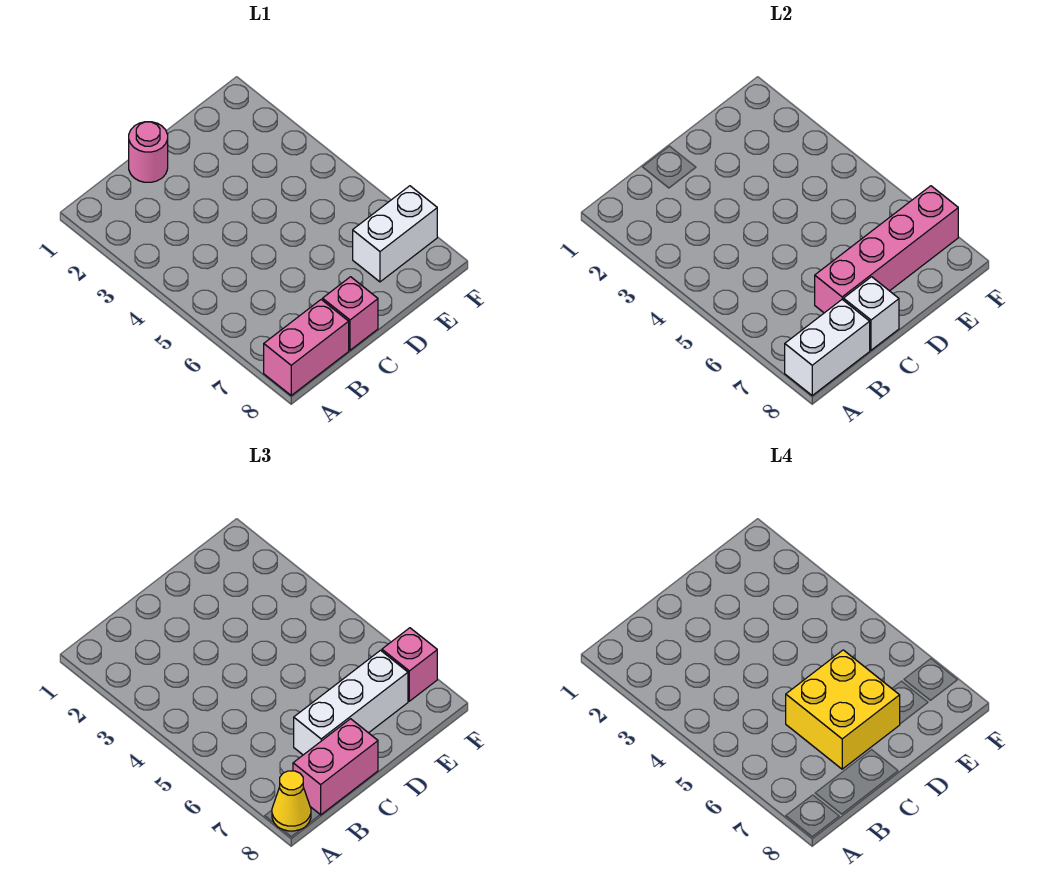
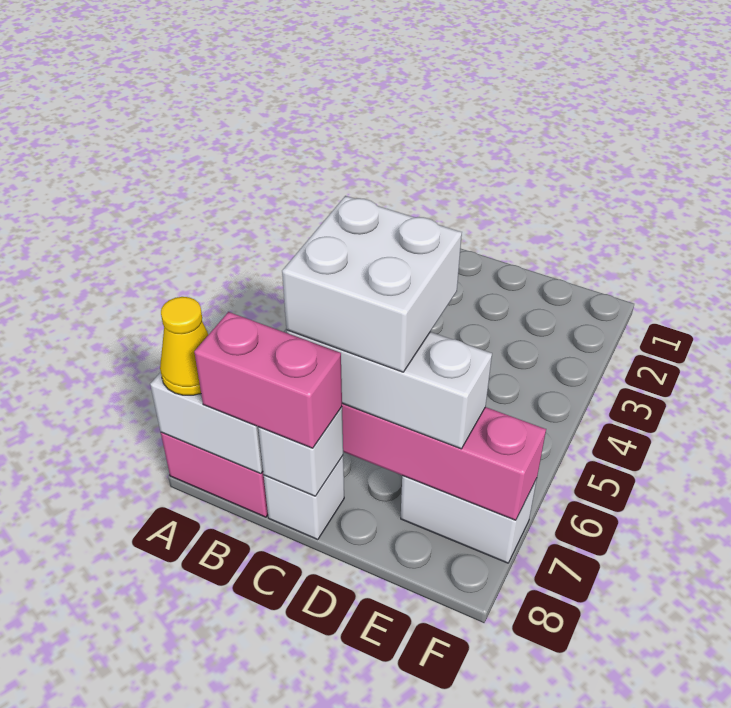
pink round brick C1 level 1 -> none
yellow brick C6:D7 level 4 -> white brick C6:D7 level 4
pink brick C8 level 1 -> white brick C8 level 1
pink brick F7 level 3 -> none

